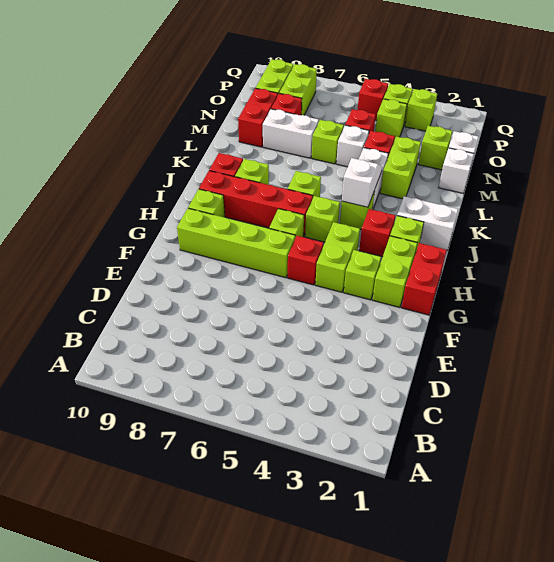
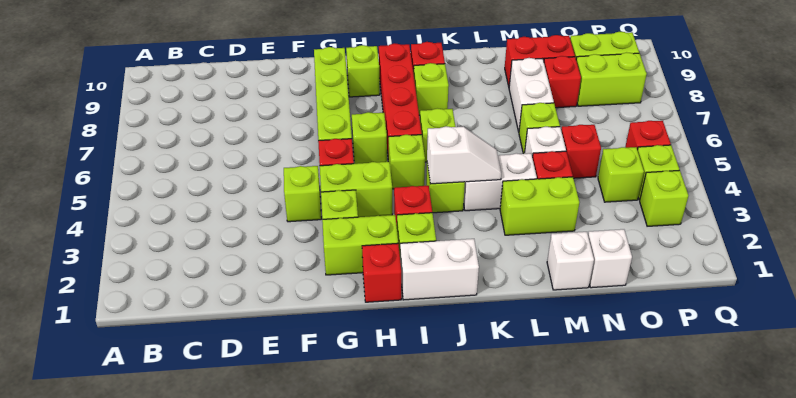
red brick G1:H1 level 1 -> red brick H1 level 1
white brick J1:J2 level 1 -> white brick I1:J1 level 1
lime brick N2 level 1 -> lime brick F4 level 1

